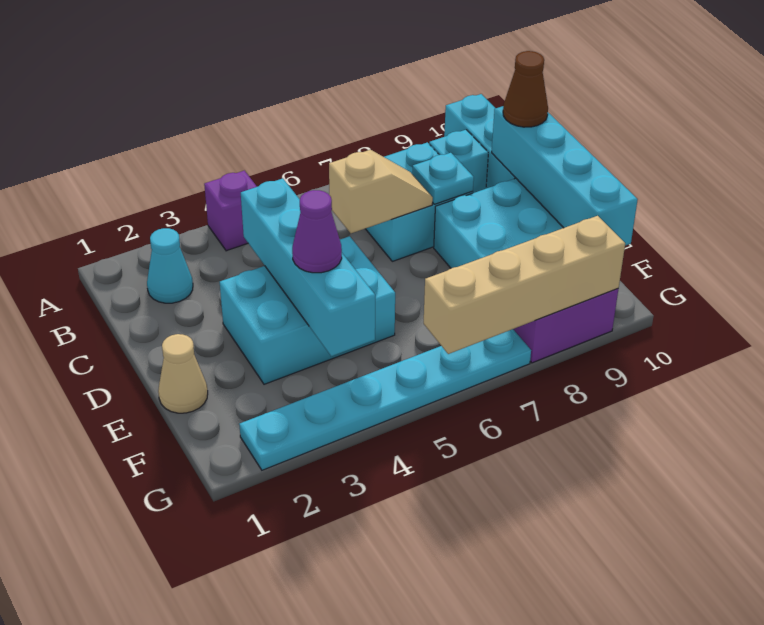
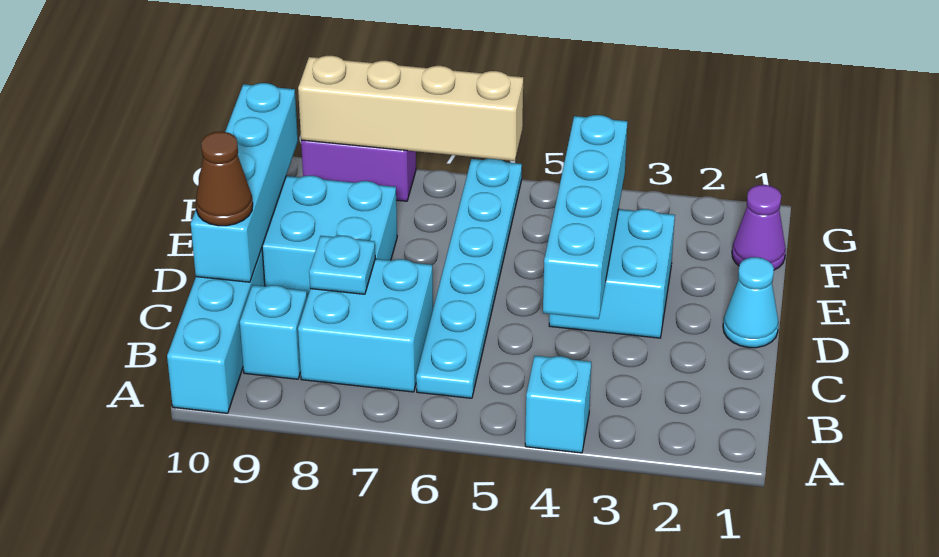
purple brick A4 level 1 -> cyan brick A4 level 1
cyan cone B2 level 1 -> cyan cone D1 level 1
tan slope C6:C7 level 2 top 6 -> none
cyan brick D3:E5 level 1 -> cyan brick D3:E4 level 1
tan cone E1 level 1 -> none
purple cone E4 level 3 -> purple cone F1 level 1
cyan plate G2:G7 level 1 -> cyan plate B6:G6 level 1

